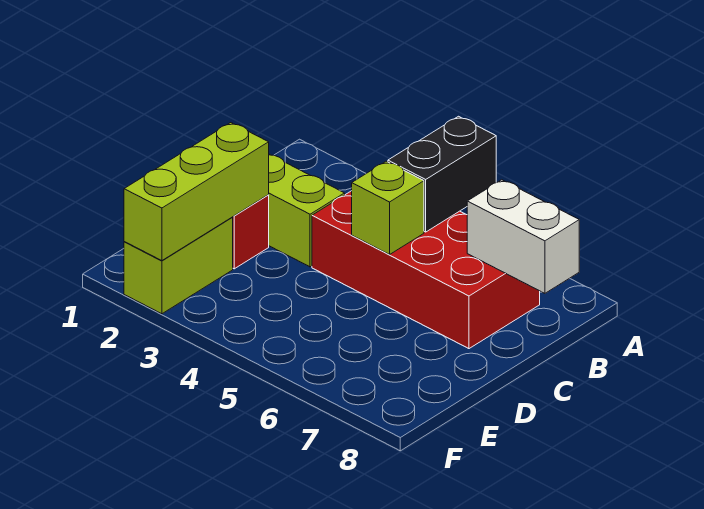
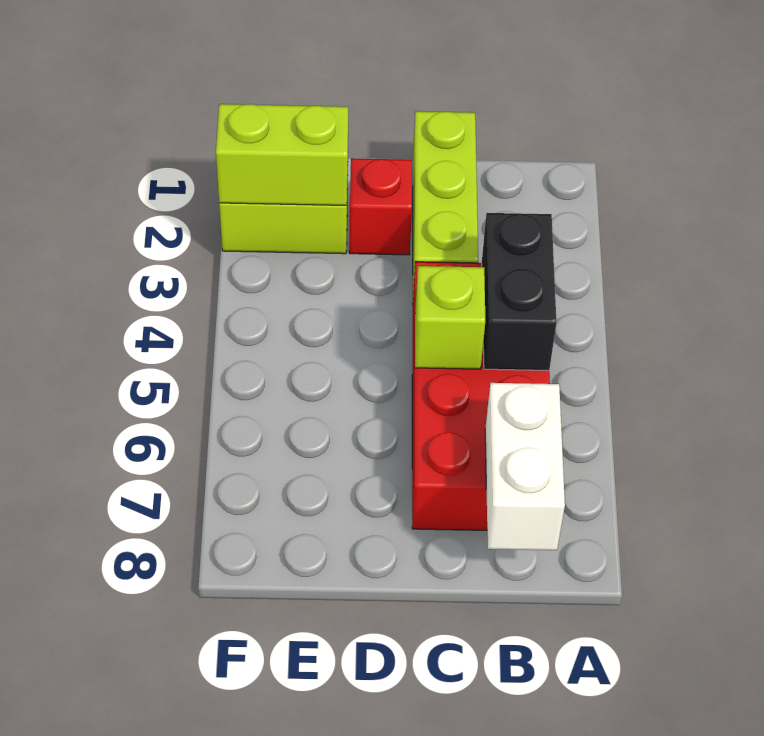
black brick A5:B5 level 2 -> black brick B4:B5 level 2
lime brick D2:F2 level 2 -> lime brick E2:F2 level 2

